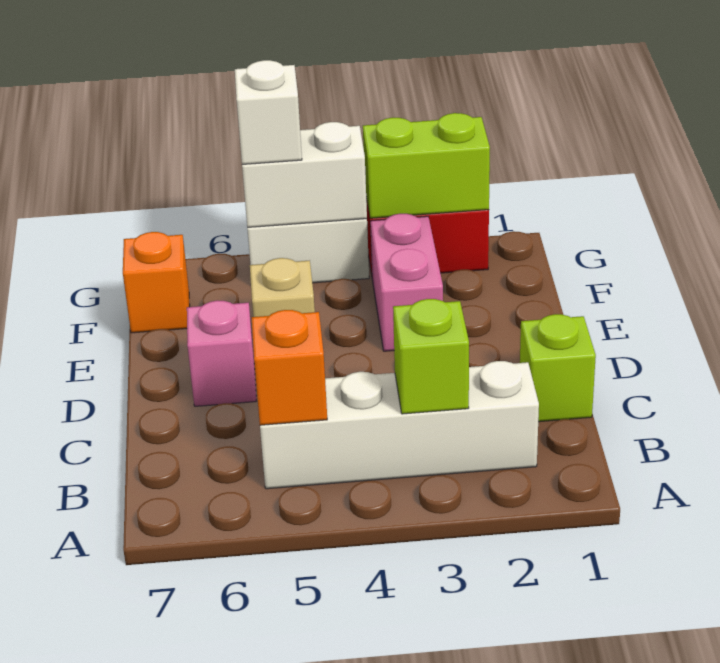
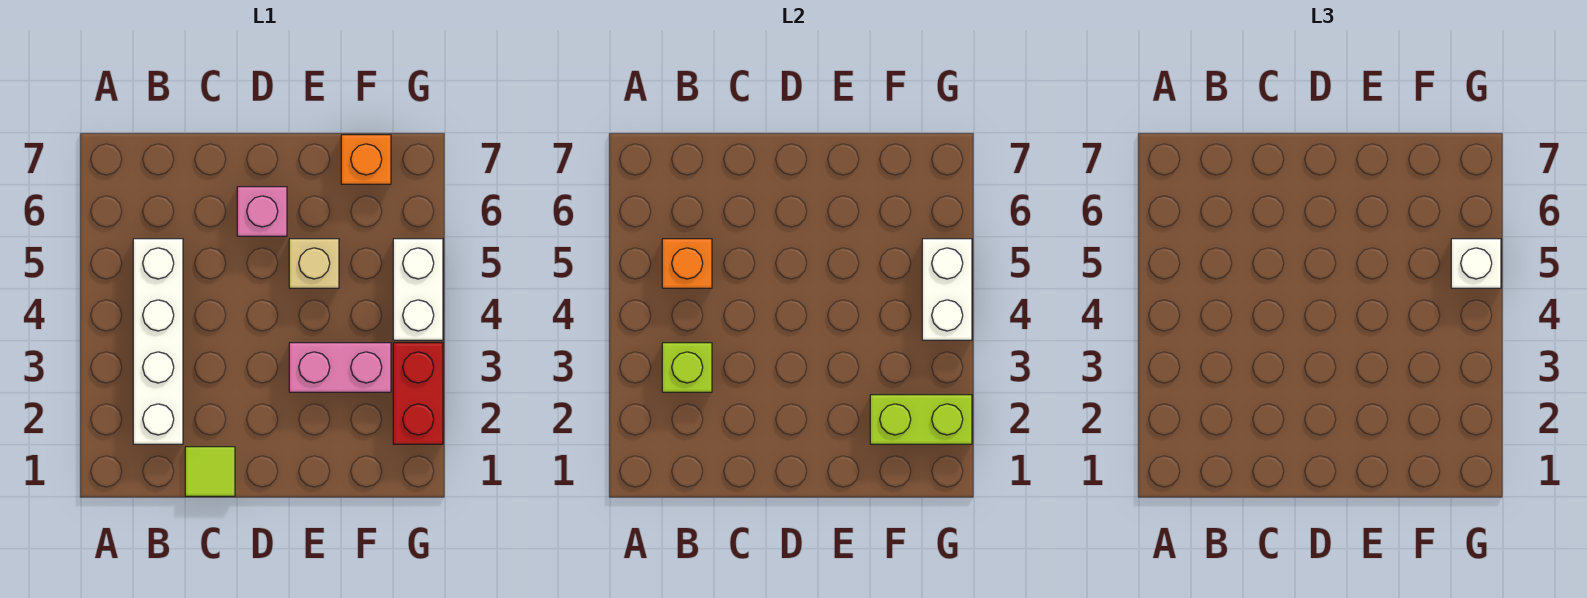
lime brick C1 level 1 -> lime tile C1 level 1
lime brick G2:G3 level 2 -> lime brick F2:G2 level 2

